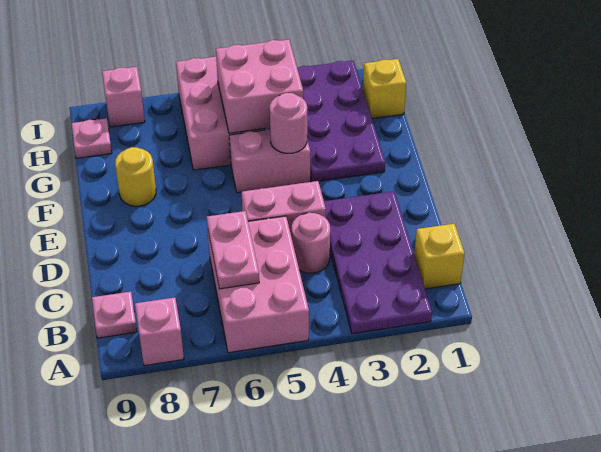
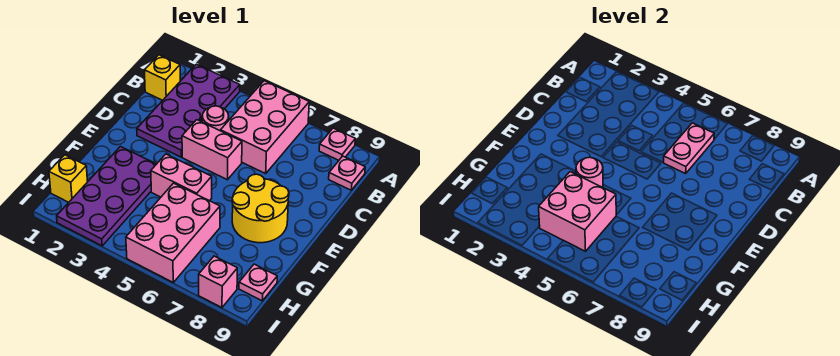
pink brick A8 level 1 -> pink plate A8 level 1
yellow round brick F8 level 1 -> yellow round brick E7:F8 level 1

